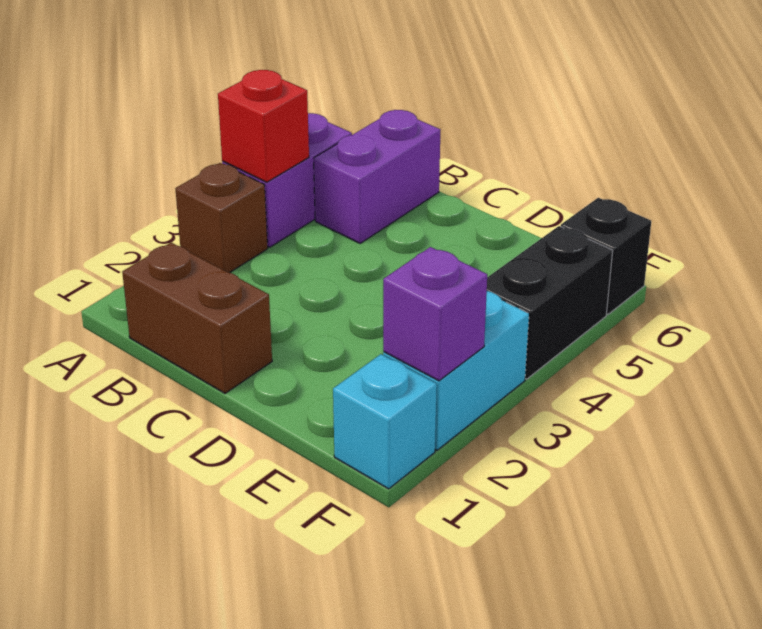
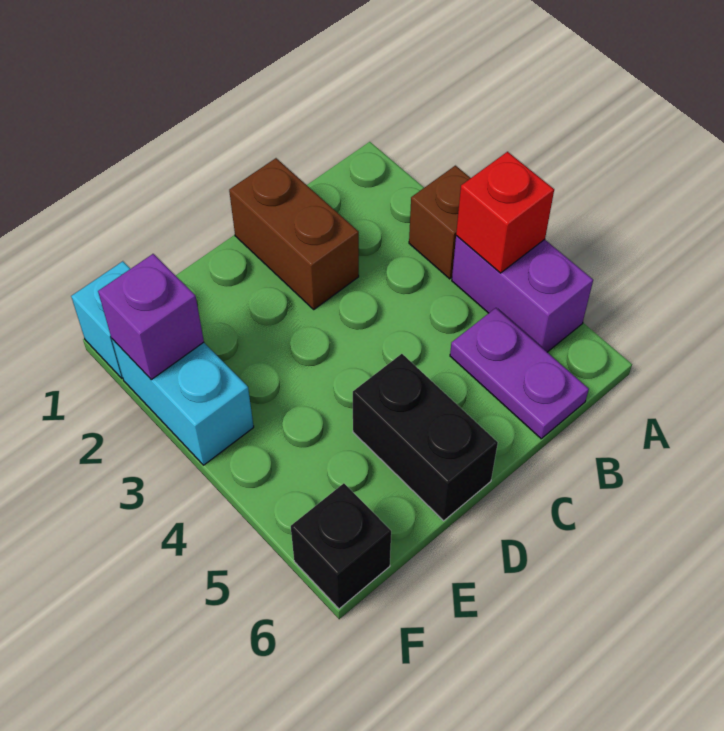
brown brick B1:C1 level 1 -> brown brick C1:C2 level 1
purple brick B5:B6 level 1 -> purple plate B5:B6 level 1
black brick F4:F5 level 1 -> black brick D5:D6 level 1

